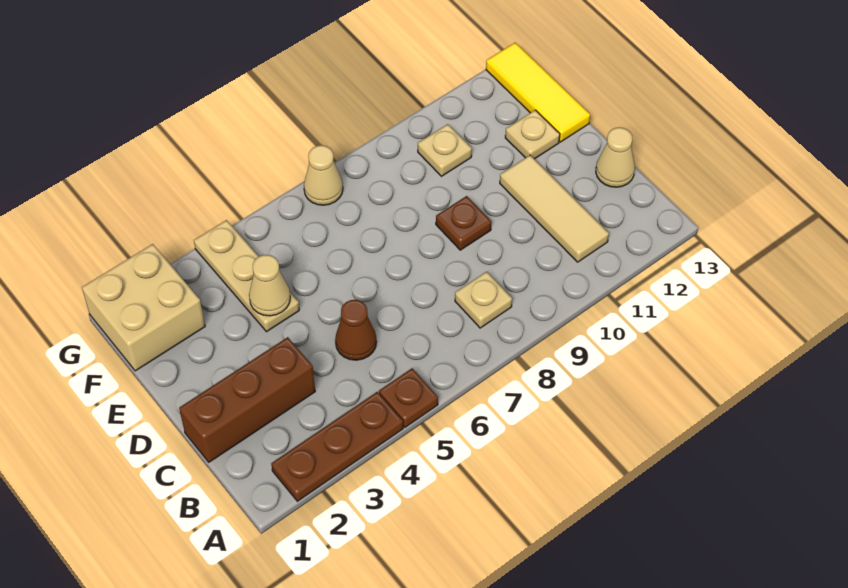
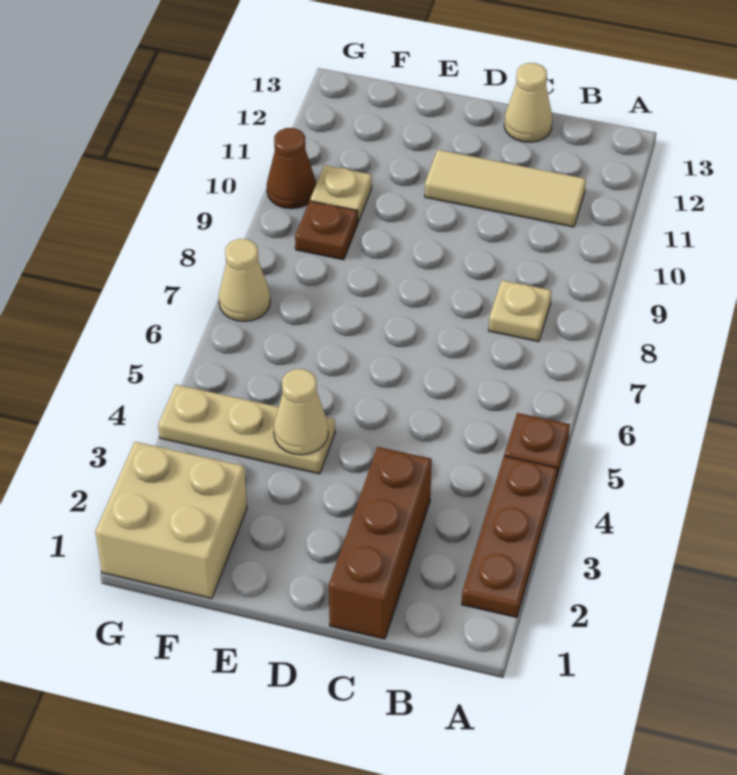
brown cone C5 level 1 -> brown cone G10 level 1
brown plate D9 level 1 -> brown plate F9 level 1
tan plate E12 level 1 -> none
yellow tile E13:G13 level 1 -> none

